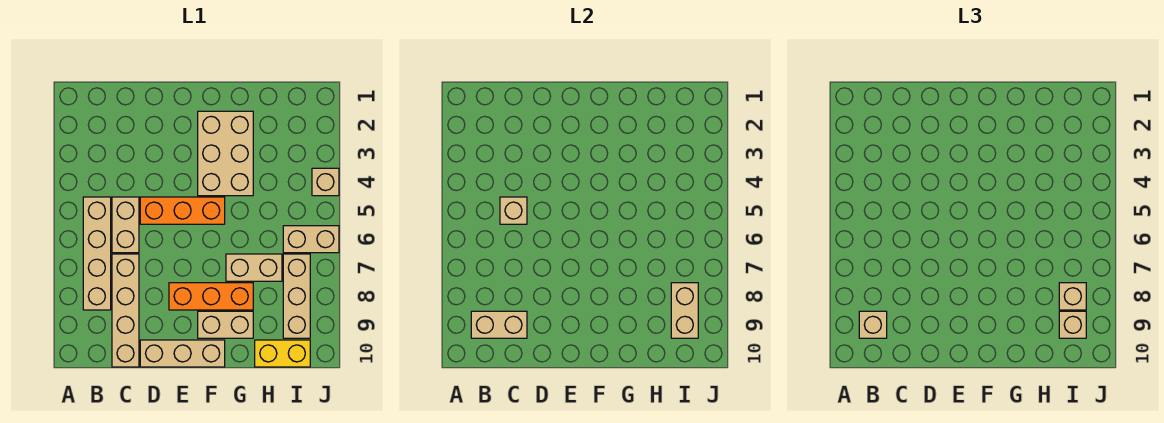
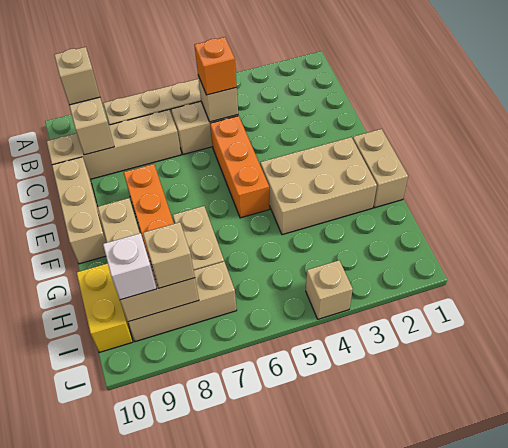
none -> orange brick C5 level 3
tan brick I6:J6 level 1 -> tan brick F1:G1 level 1
tan brick I9 level 3 -> white brick I9 level 3

